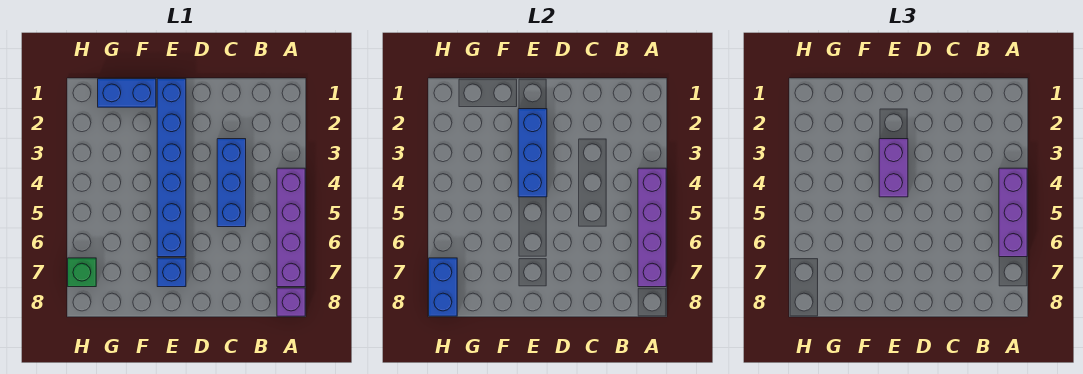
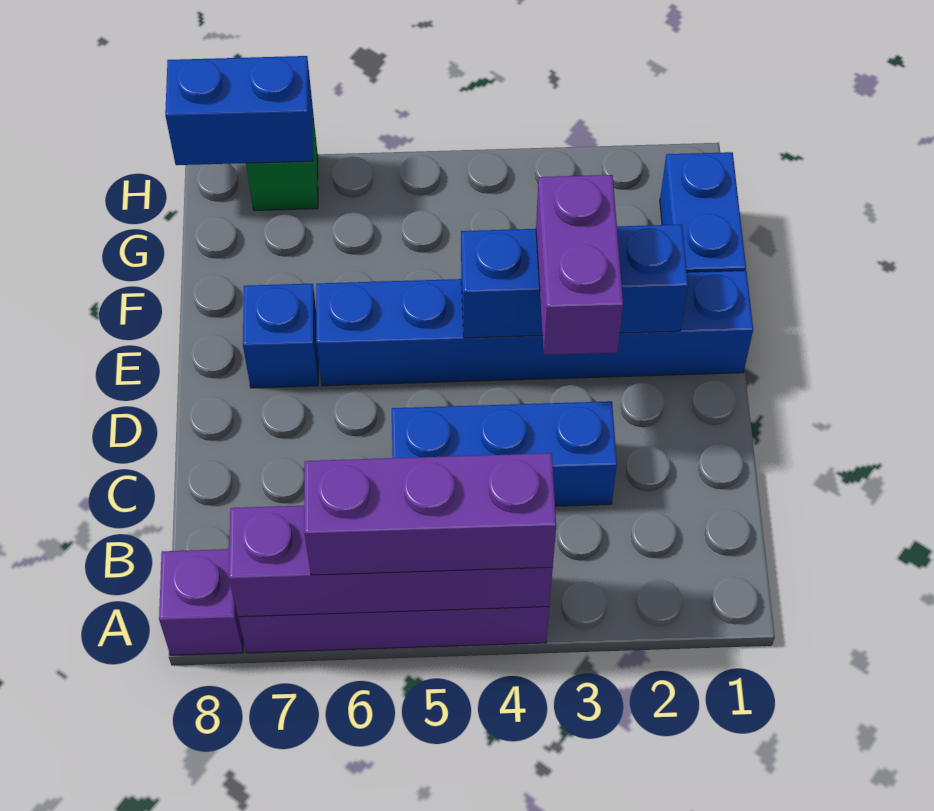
purple brick E3:E4 level 3 -> purple brick D3:E3 level 3

